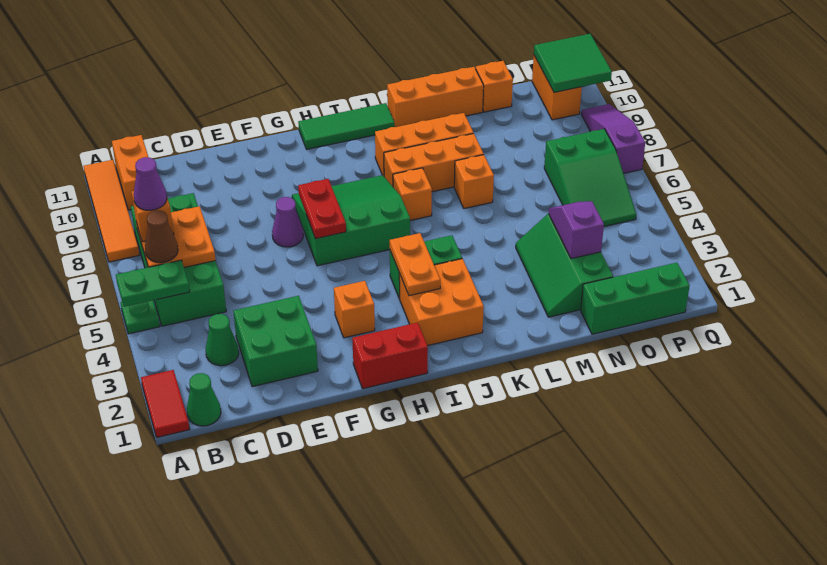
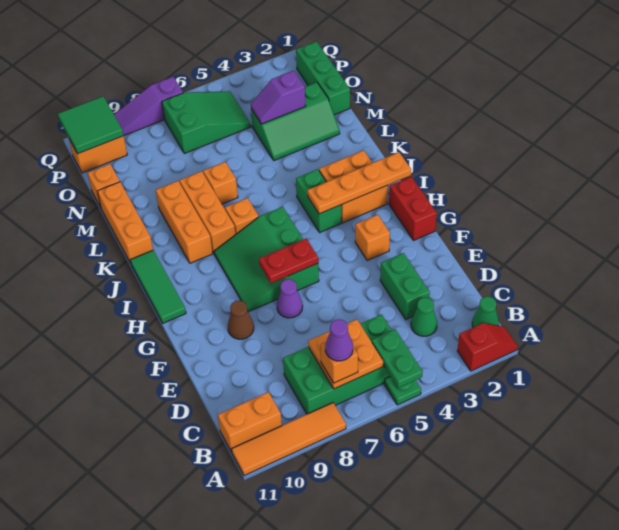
red tile A1:A2 level 1 -> red slope A1:A2 level 1 top 2
brown cone B6 level 3 -> brown cone F9 level 1
green brick D2:E3 level 1 -> green brick D3:E3 level 1
orange plate I3:I4 level 2 -> orange plate I1:I4 level 2

